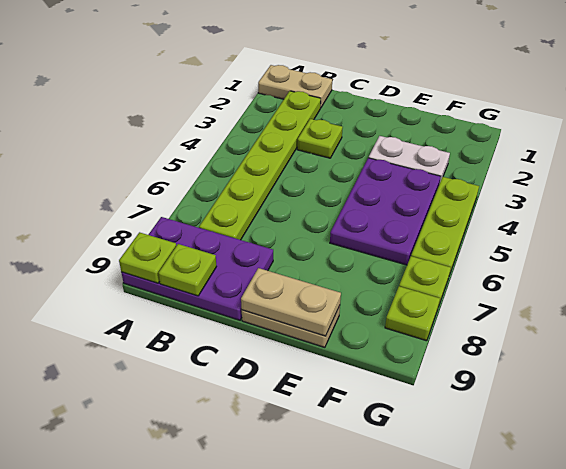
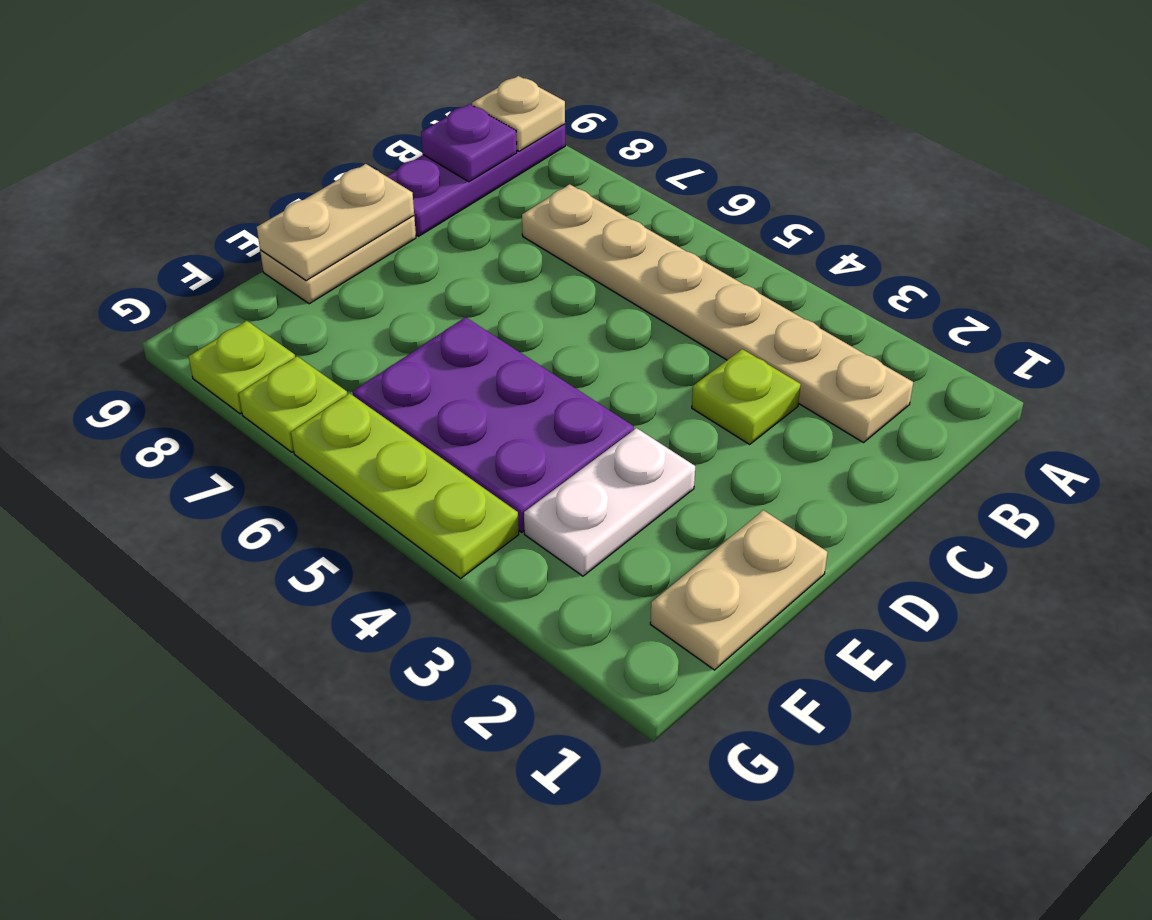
tan plate A1:B1 level 1 -> tan plate E1:F1 level 1
purple plate A8:C9 level 1 -> purple plate A9:C9 level 1
lime plate A9 level 2 -> tan plate A9 level 2
lime plate B2:B7 level 1 -> tan plate B2:B7 level 1
lime plate B9 level 2 -> purple plate B9 level 2

